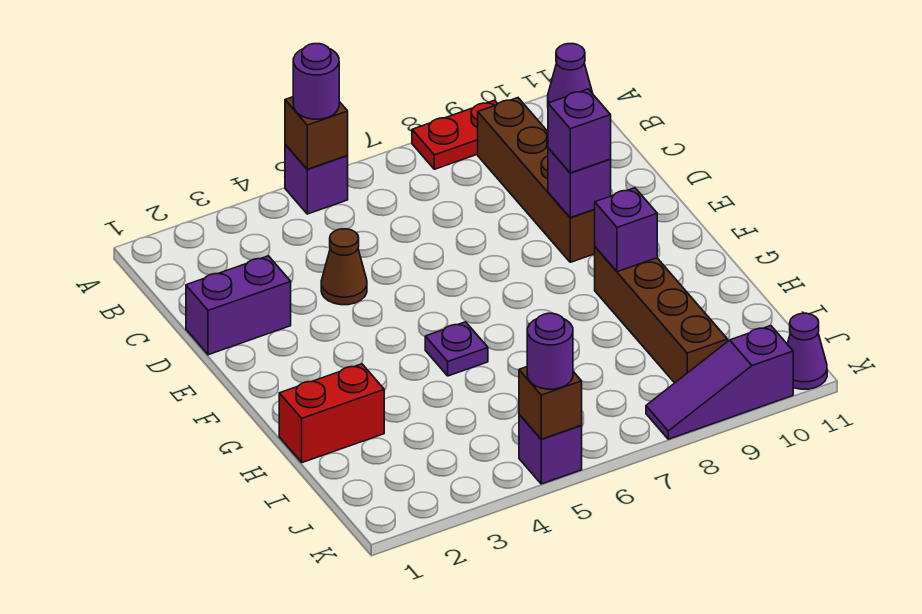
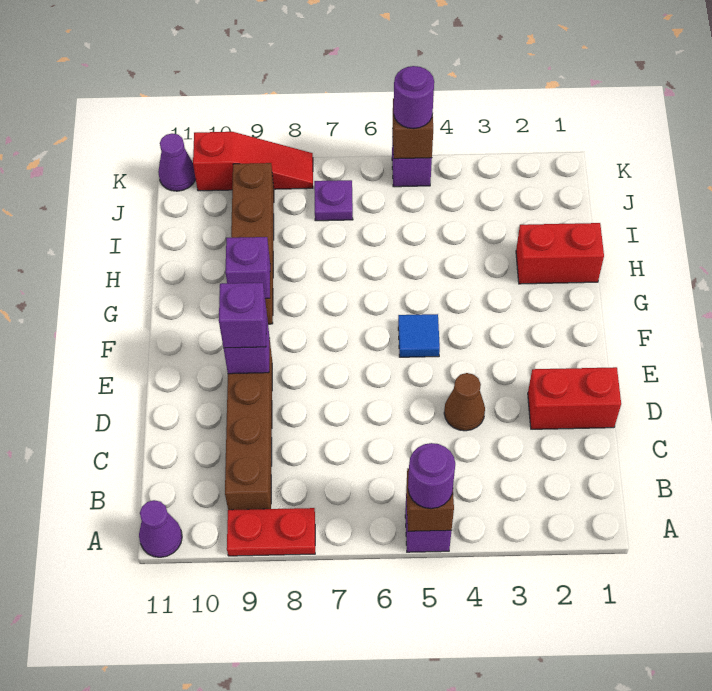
purple brick D1:D2 level 1 -> red brick D1:D2 level 1
none -> blue tile F5 level 1
purple plate G5 level 1 -> purple plate J7 level 1
purple slope K8:K10 level 1 top 10 -> red slope K8:K10 level 1 top 10

